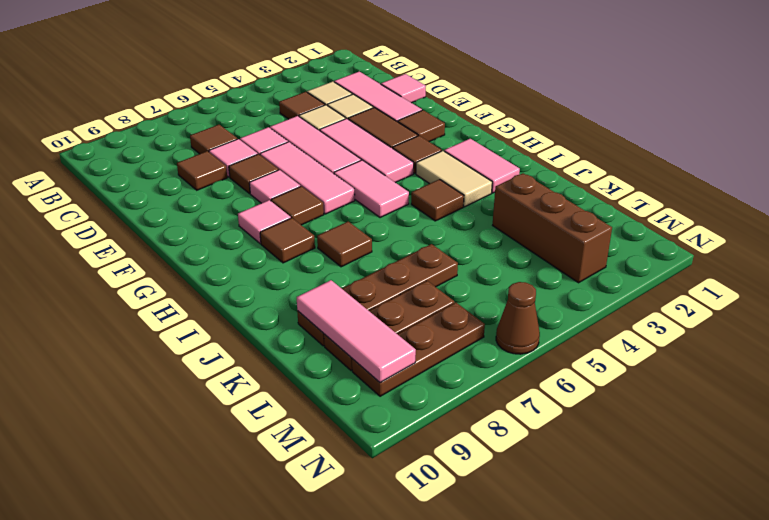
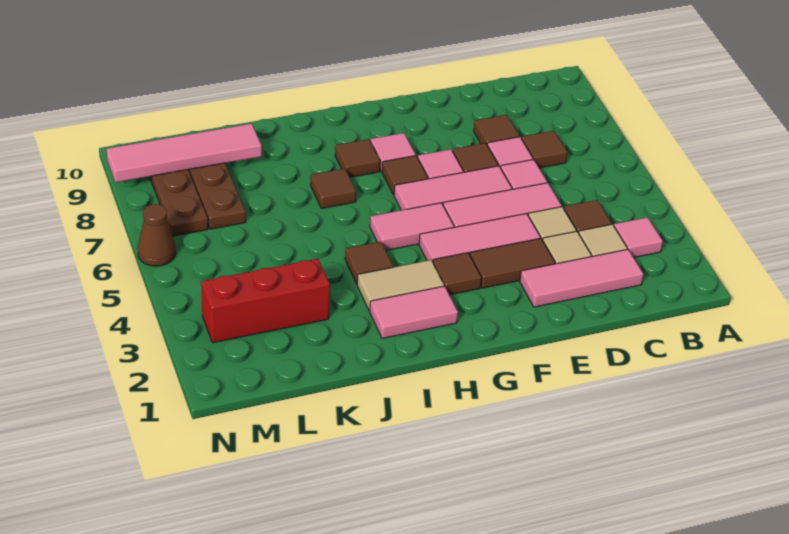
pink tile D1 level 1 -> pink tile B3 level 1
brown tile F2 level 1 -> none
brown brick K3:M3 level 1 -> red brick K3:M3 level 1
brown plate K6:K9 level 1 -> none
pink tile K9:M9 level 2 -> pink tile K9:N9 level 2

